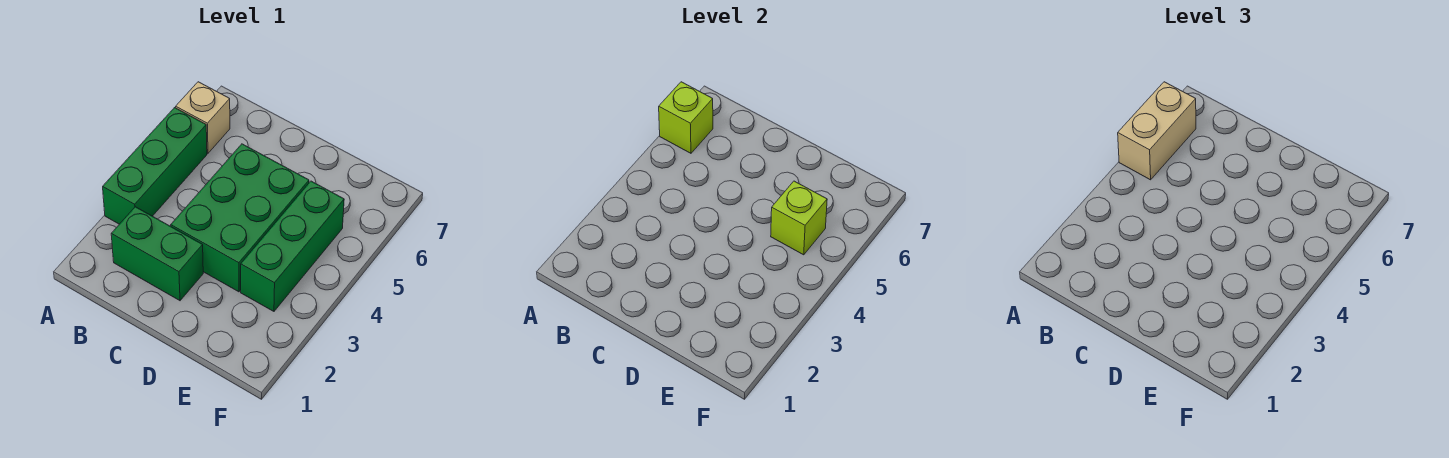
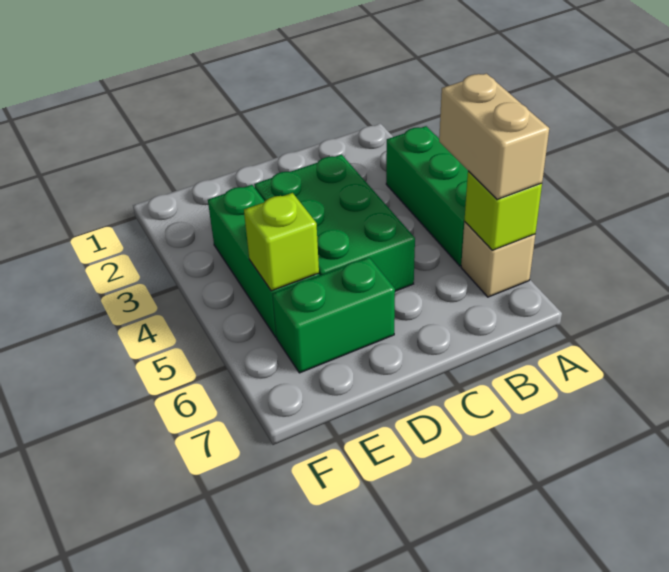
green brick B2:C2 level 1 -> green brick D6:E6 level 1

